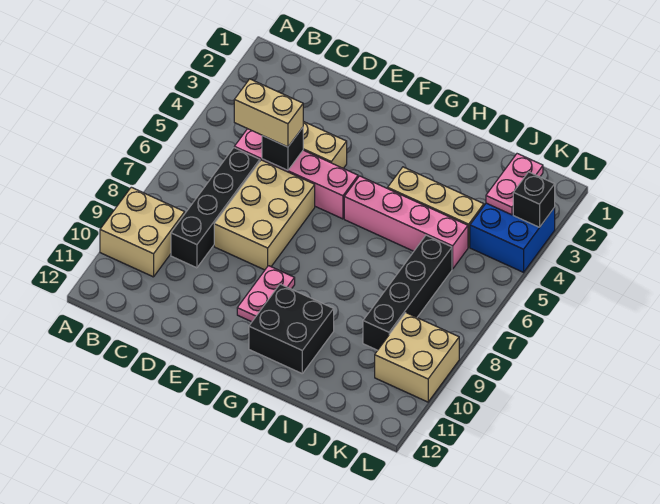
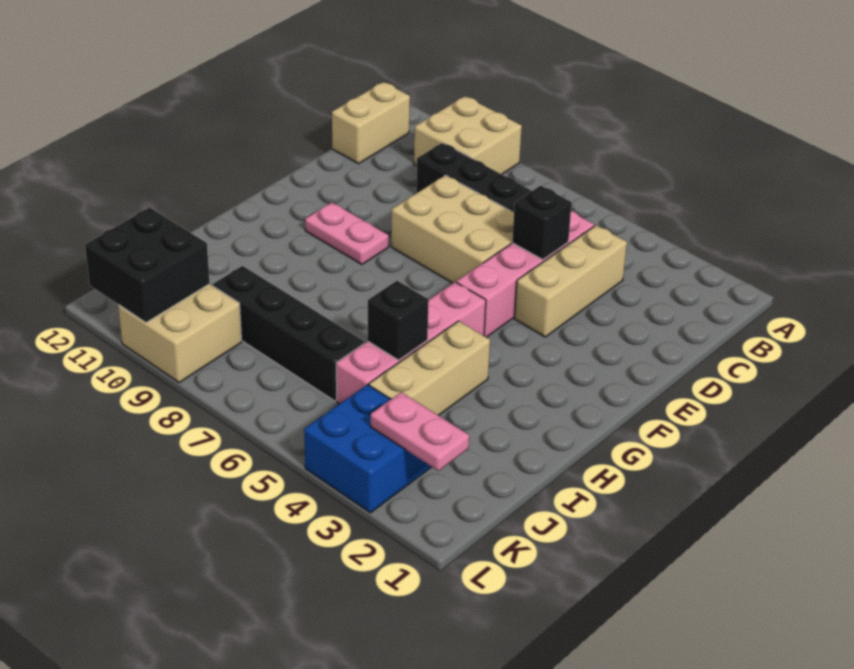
tan brick C5:D5 level 3 -> tan brick B12:C12 level 1
black brick G10:H11 level 1 -> black brick K10:L11 level 2
black brick L3 level 2 -> black brick I5 level 2

